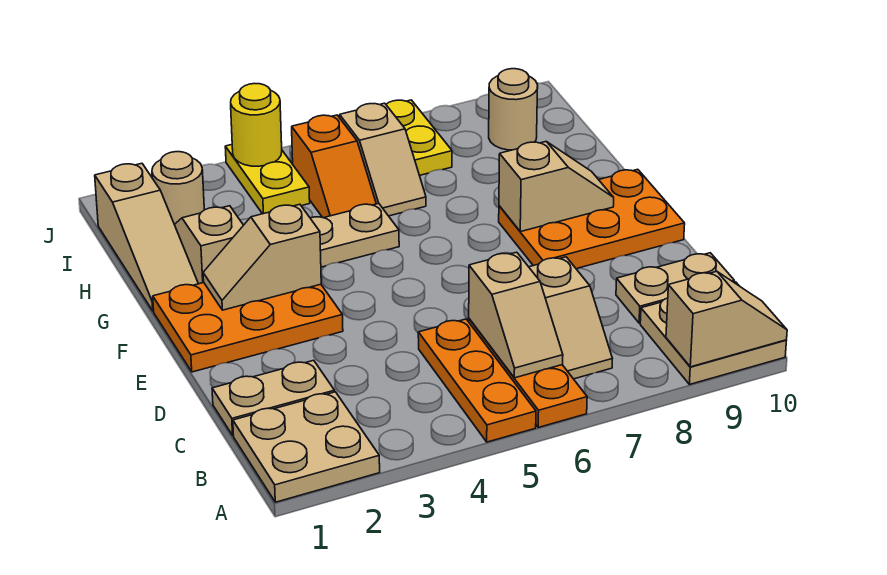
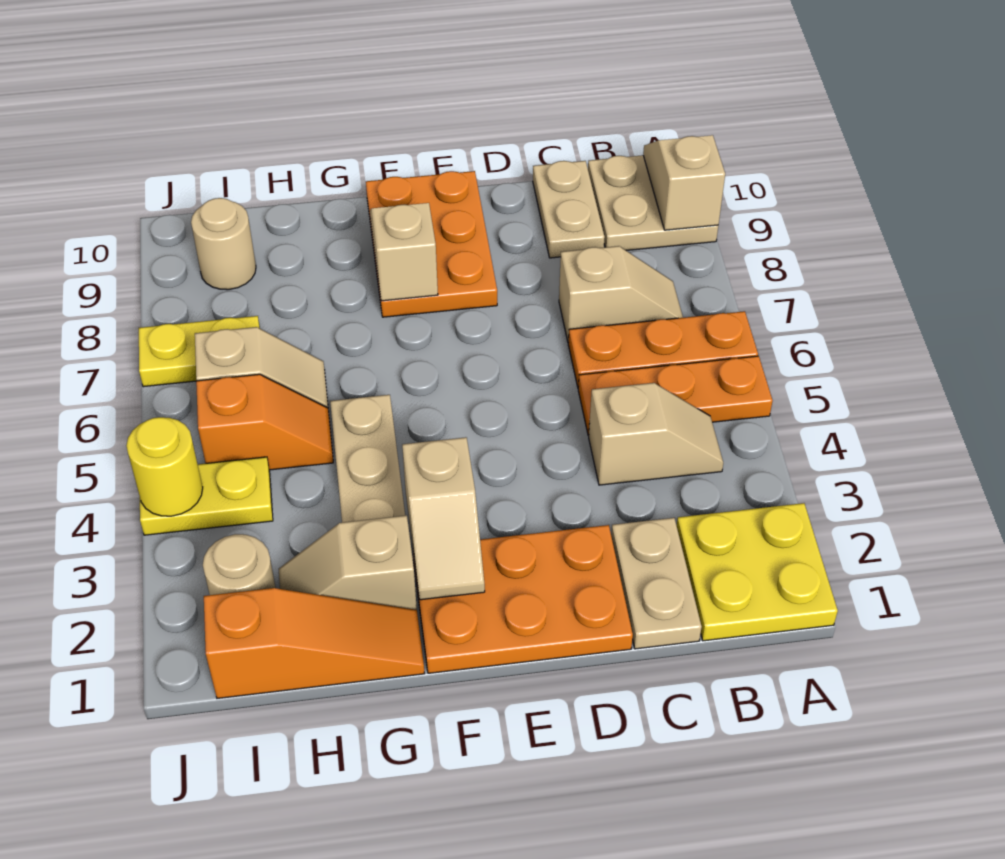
tan plate A1:B2 level 1 -> yellow plate A1:B2 level 1
tan slope B6:C6 level 2 top C -> tan slope B4:C4 level 1 top C
orange plate E1:F3 level 1 -> orange plate D1:F2 level 1
tan slope G1:I1 level 1 top I -> orange slope G1:I1 level 1 top I

